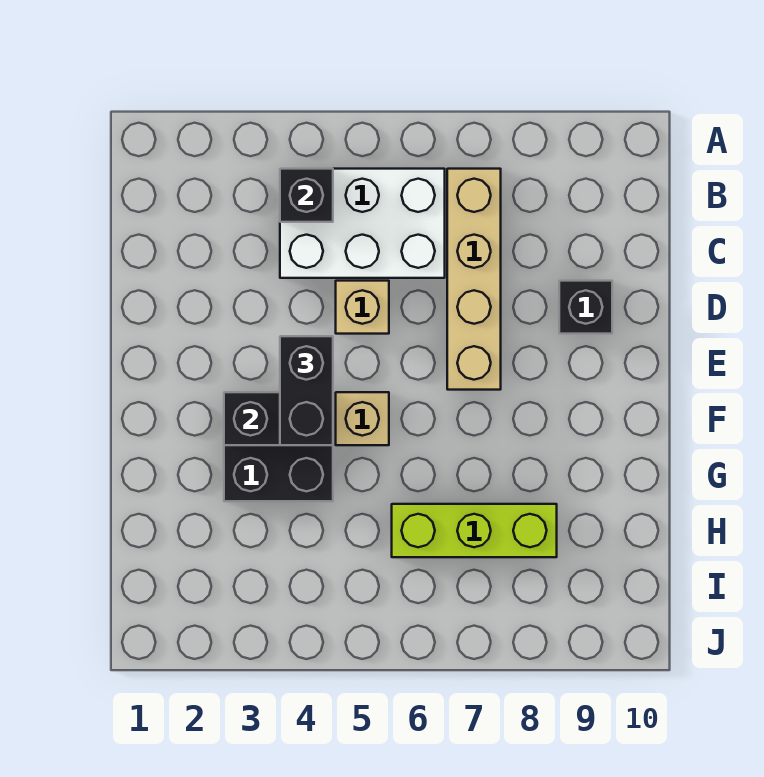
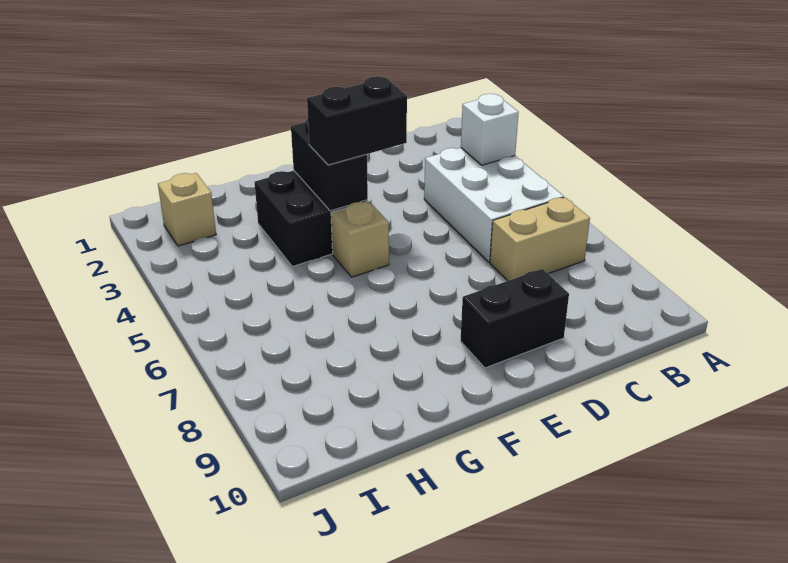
black brick B4 level 2 -> white brick B4 level 2
tan brick B7:E7 level 1 -> tan brick B7:C7 level 1
tan brick D5 level 1 -> tan brick I2 level 1
black brick D9 level 1 -> black brick D9:E9 level 1
lime brick H6:H8 level 1 -> none

